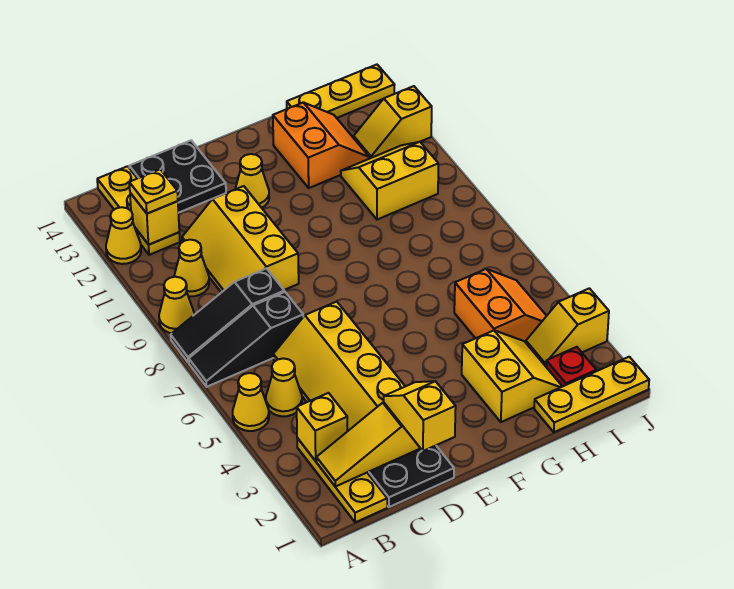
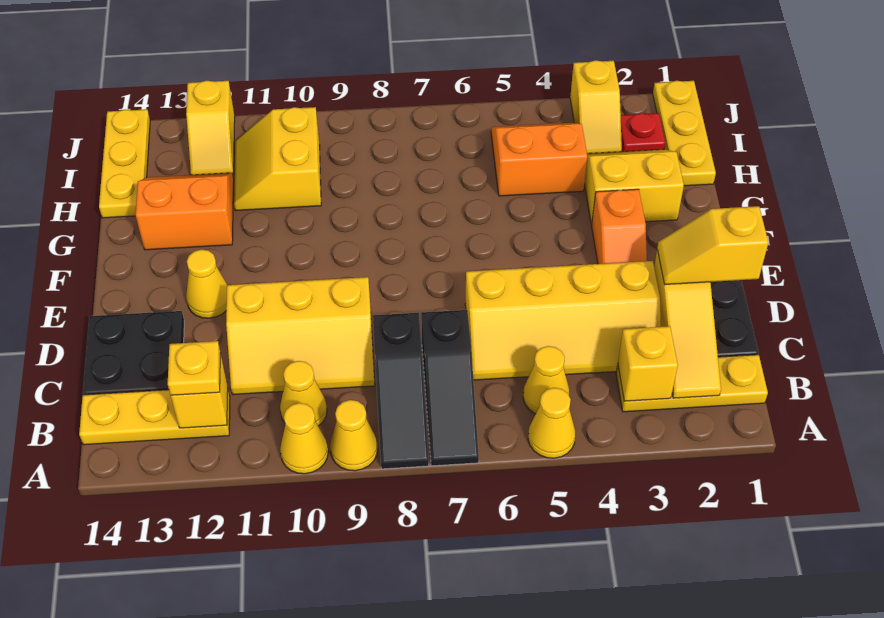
yellow cone A12 level 1 -> yellow cone A10 level 1
none -> orange slope E3:F3 level 1 top F

